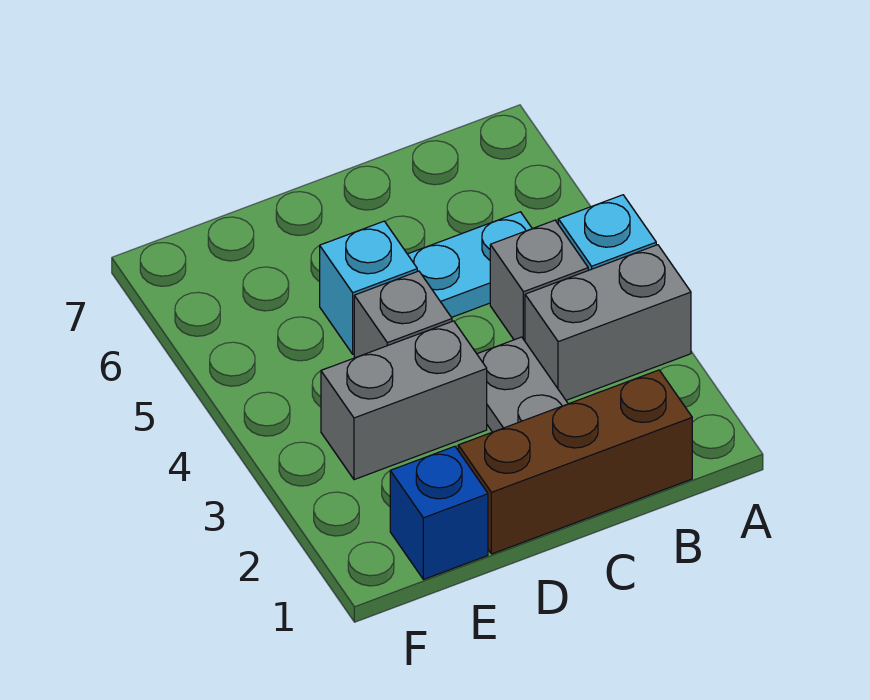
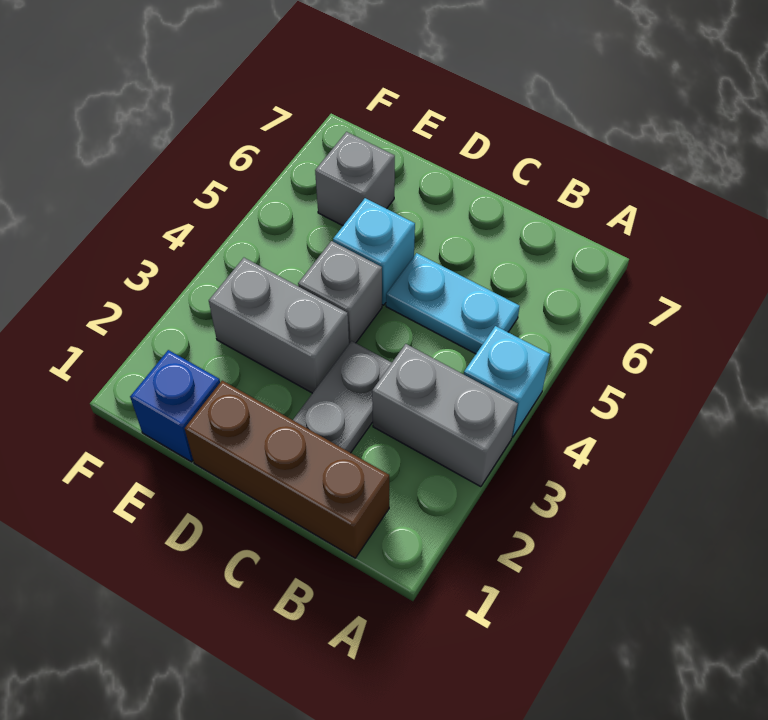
grey brick B4 level 1 -> grey brick E6 level 1

